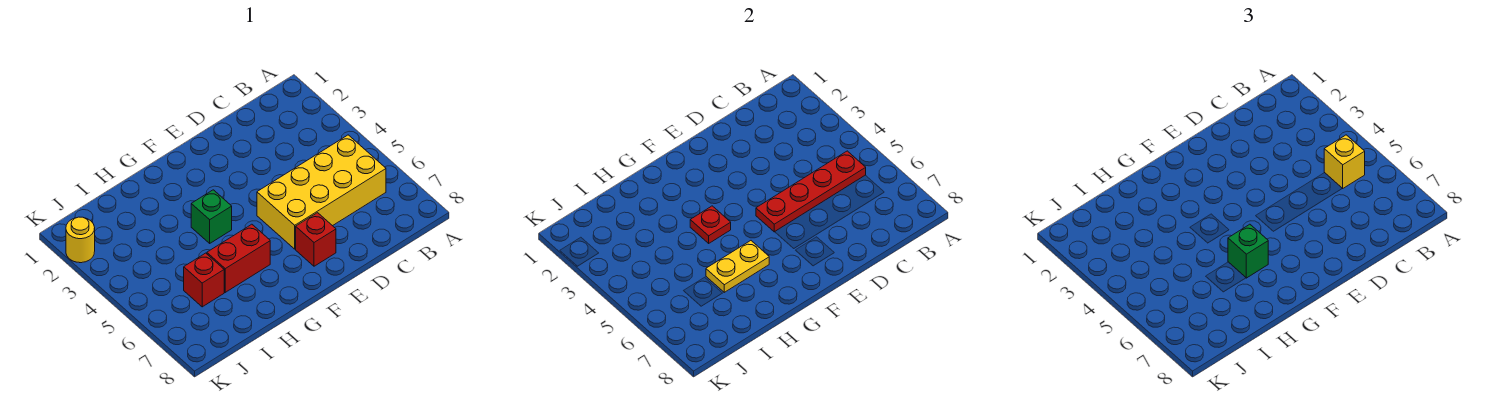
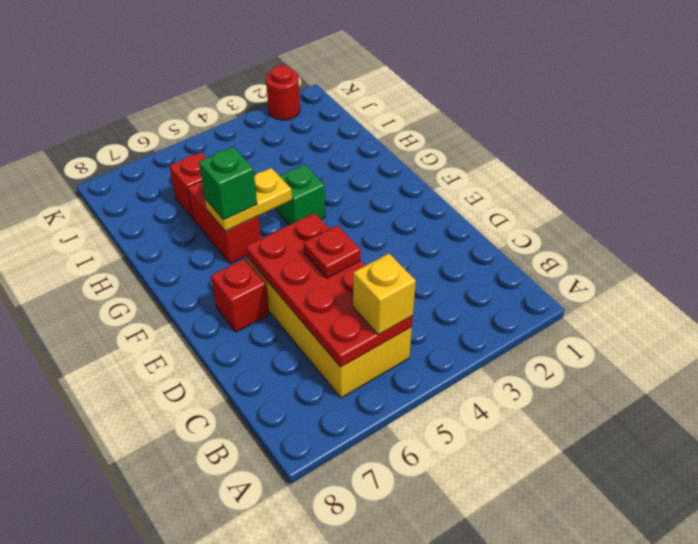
red plate B5:E5 level 2 -> red plate B5:E6 level 2
red plate G4 level 2 -> red plate D5 level 3
yellow plate G6:H6 level 2 -> yellow plate G5:G6 level 2
yellow round brick K2 level 1 -> red round brick K2 level 1

